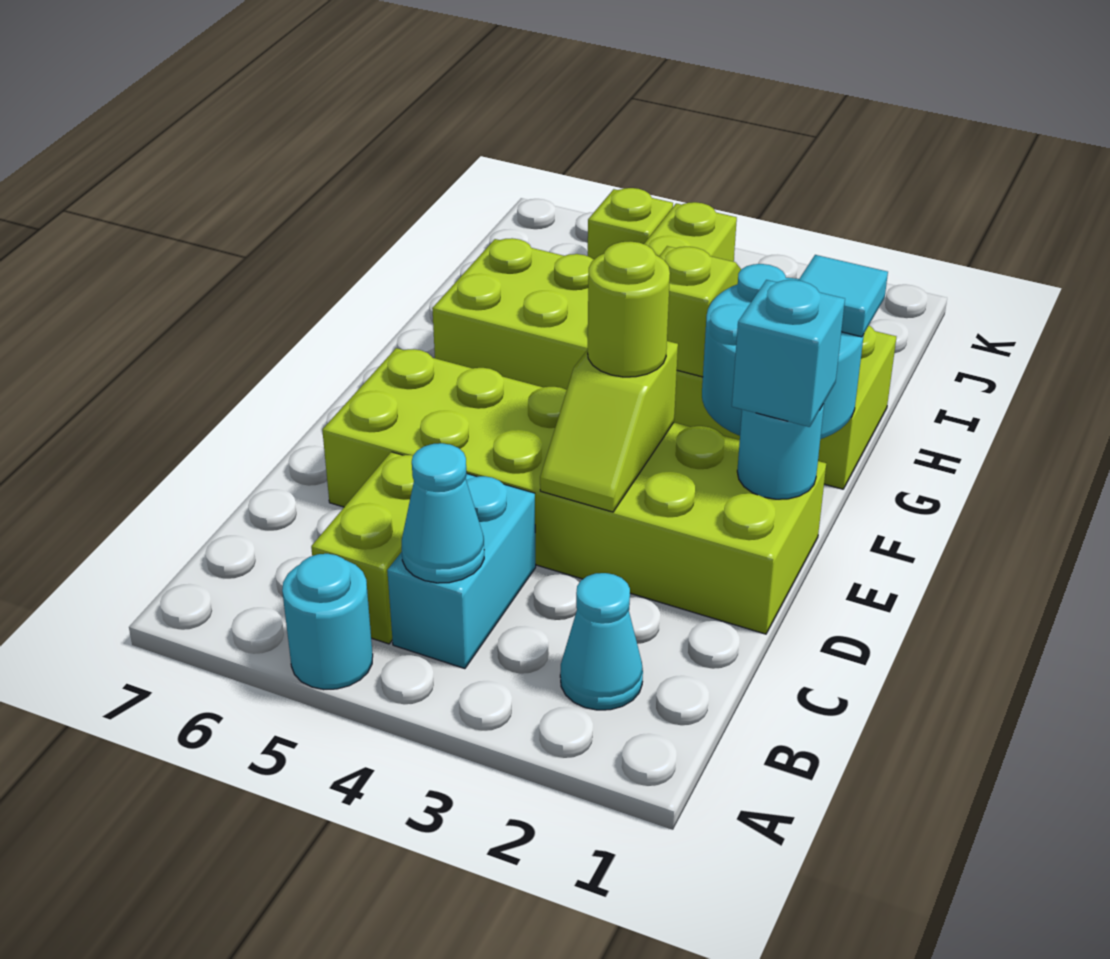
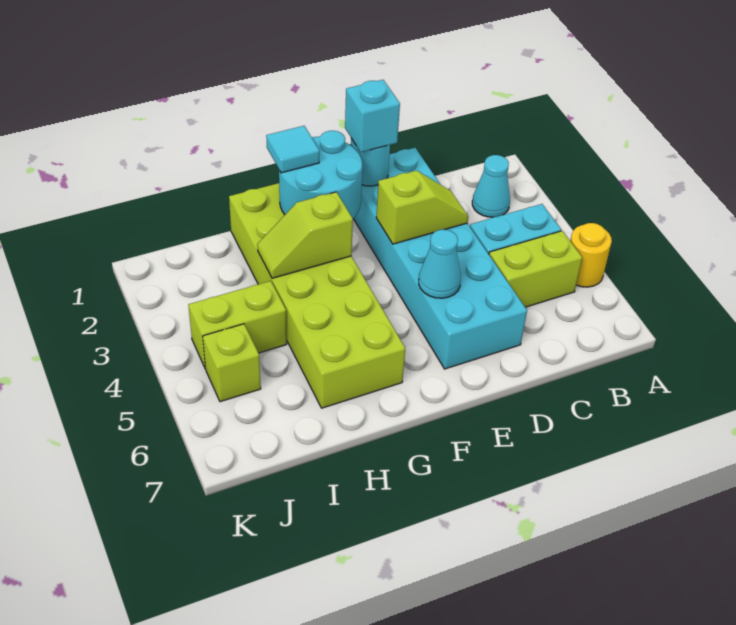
cyan round brick A5 level 1 -> yellow round brick A5 level 1
cyan cone B4 level 2 -> cyan cone E5 level 2
lime brick D1:E6 level 1 -> cyan brick D1:E6 level 1
lime round brick E3 level 3 -> none

